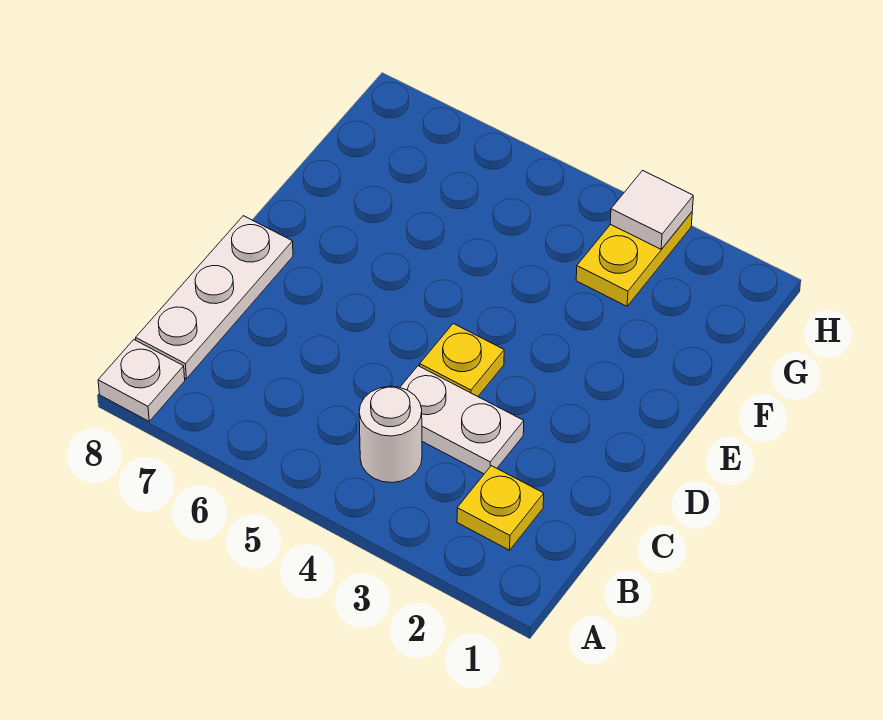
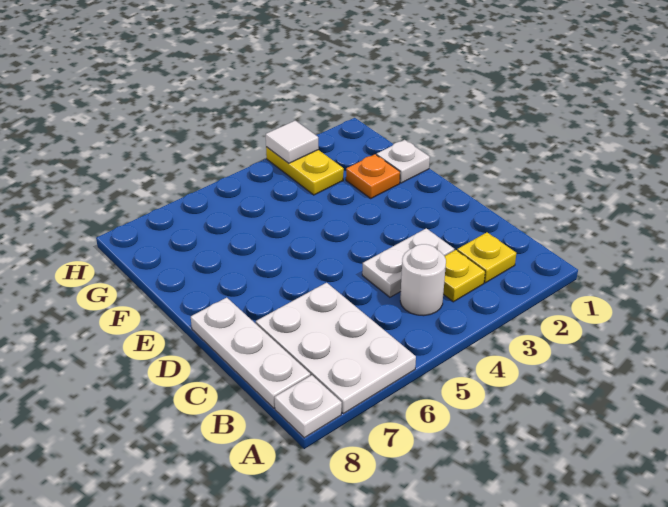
none -> white plate A6:C7 level 1
yellow plate D4 level 1 -> yellow plate B3 level 1
none -> white plate F1 level 1
none -> orange plate F2 level 1

